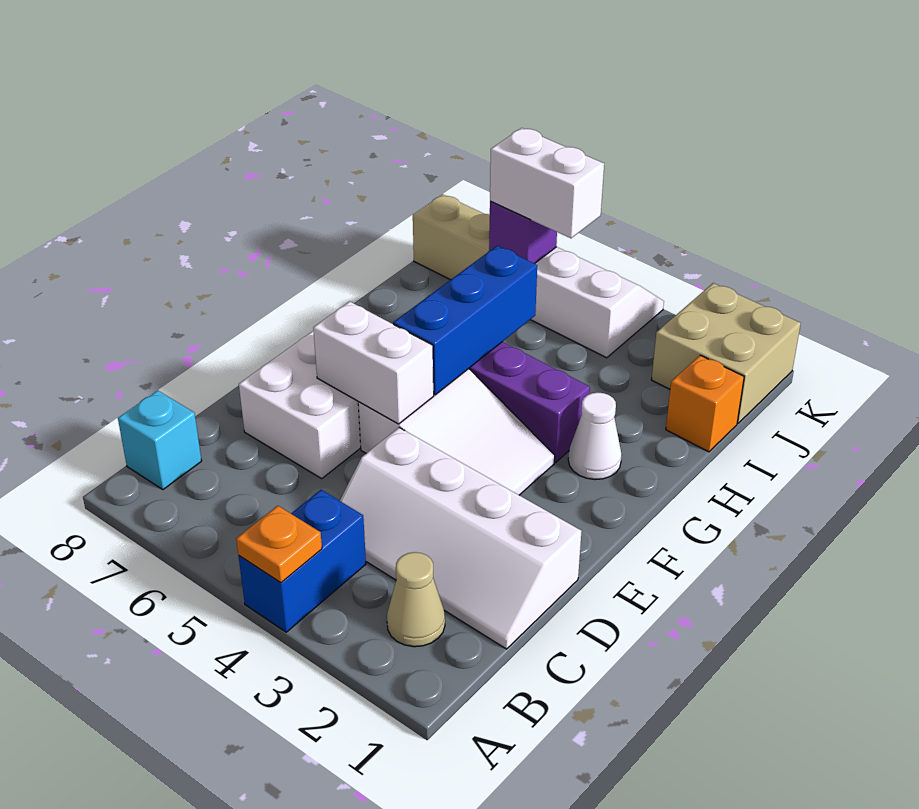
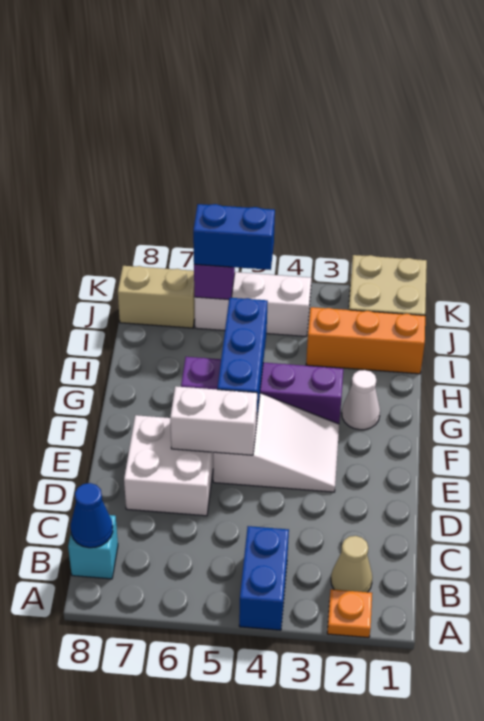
orange plate A4 level 2 -> orange plate A2 level 1
none -> blue cone B8 level 2
white slope C1:D4 level 1 top D -> none
orange brick I1 level 1 -> orange brick I1:I3 level 1
white brick J5:J6 level 3 -> blue brick J5:J6 level 3

